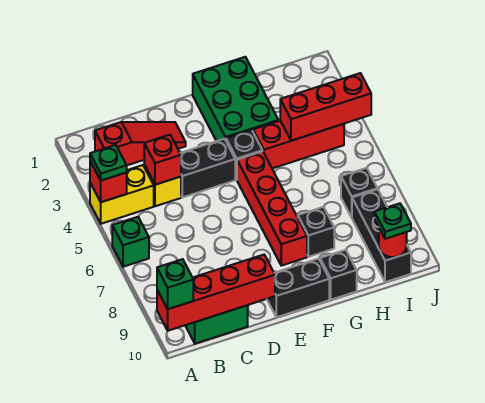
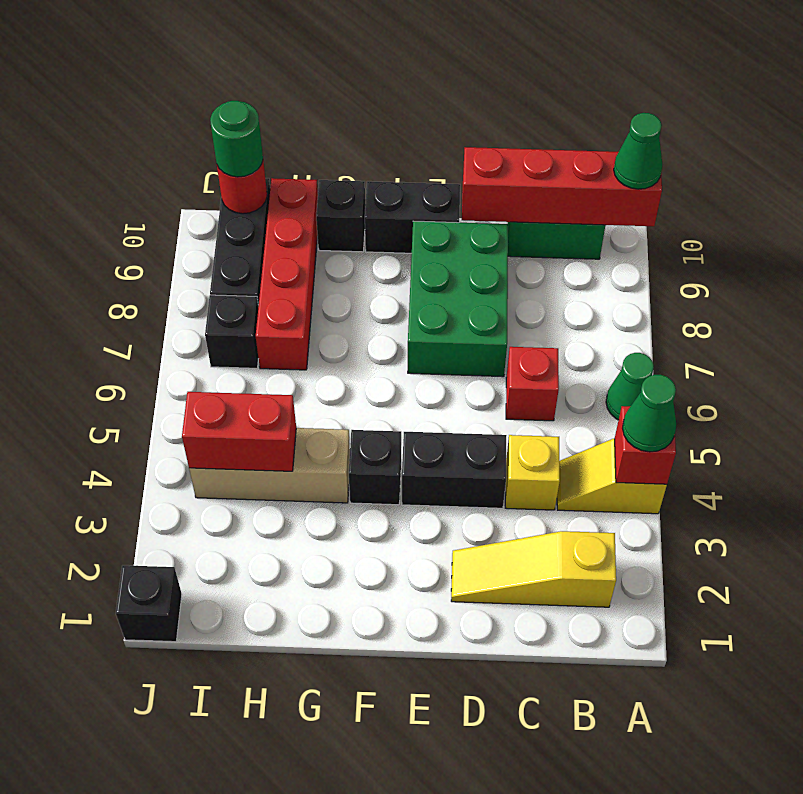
yellow brick A4:B4 level 1 -> yellow slope A4:B4 level 1 top A
green plate A4 level 3 -> green cone A4 level 3
green brick A6 level 1 -> green cone A6 level 1
green brick A10 level 3 -> green cone A10 level 3
red slope B2:D2 level 1 top B -> yellow slope B2:D2 level 1 top B
red brick C4 level 2 -> red brick C6 level 1
green brick F1:G3 level 1 -> green brick D7:E9 level 1
red brick F5:F8 level 1 -> red brick H7:H10 level 1
red brick G4:I4 level 1 -> tan brick G4:I4 level 1
black brick G8 level 1 -> black brick J1 level 1
red brick H4:J4 level 2 -> red brick H4:I4 level 2
green plate I10 level 3 -> green round brick I10 level 3

